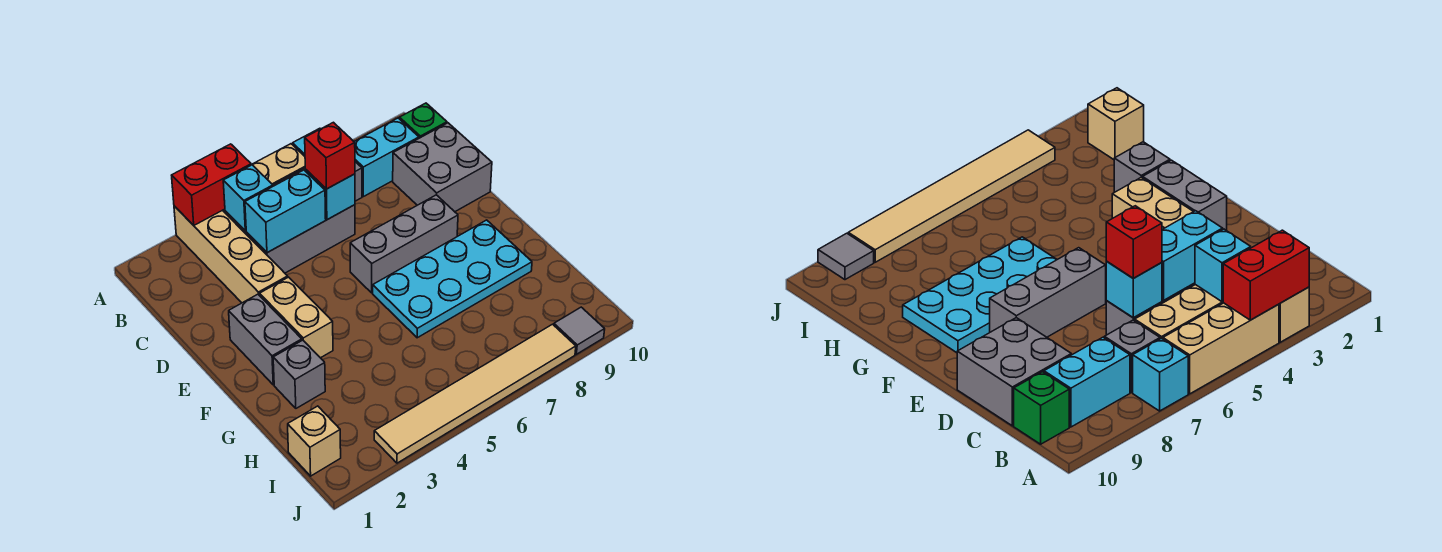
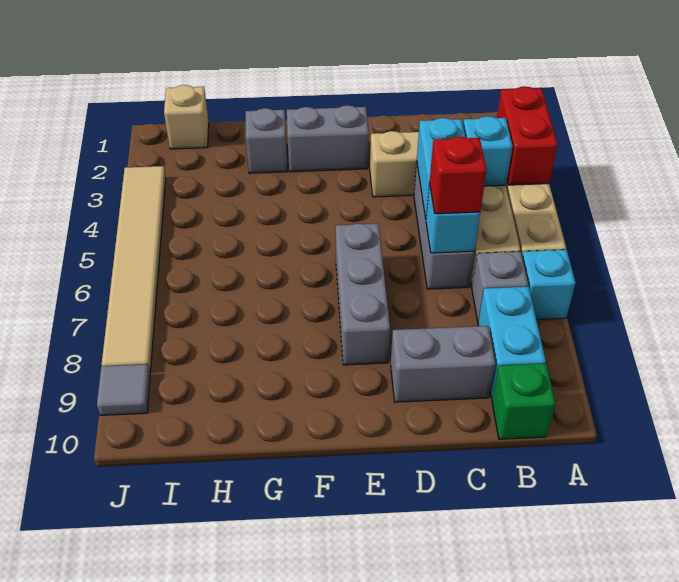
grey brick C9:D10 level 1 -> grey brick C9:D9 level 1
tan brick E3:F3 level 1 -> none
cyan plate F6:G9 level 1 -> none

